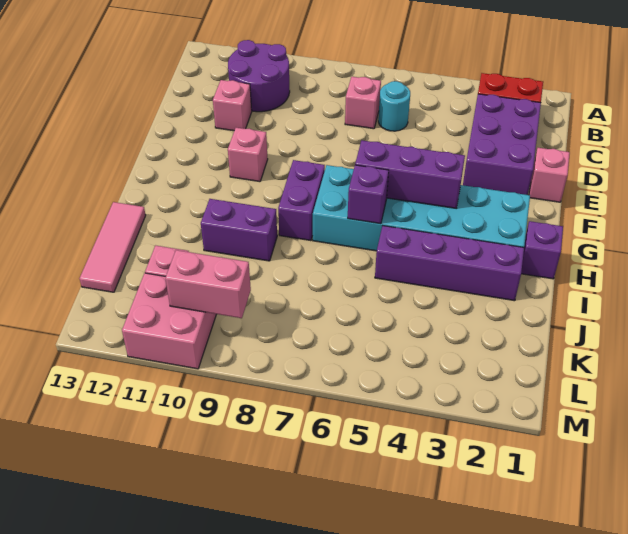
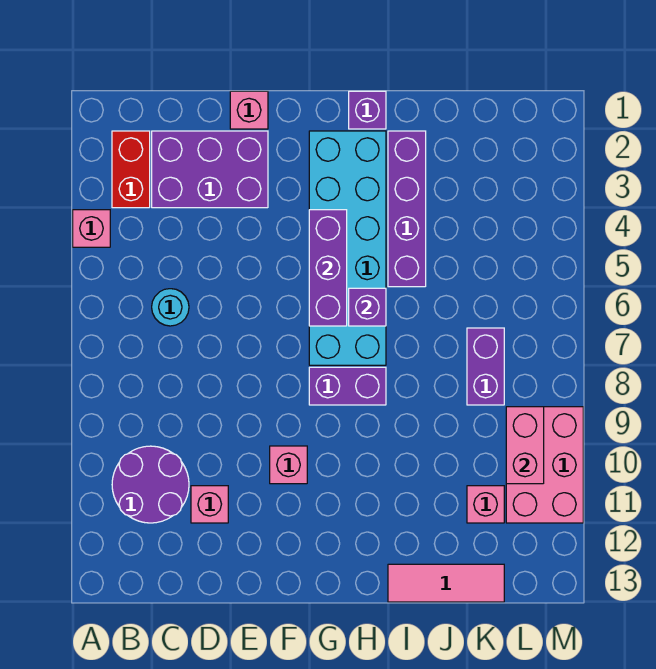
pink brick C7 level 1 -> pink brick A4 level 1
purple brick I9:I10 level 1 -> purple brick K7:K8 level 1
pink brick L10:M11 level 1 -> pink brick L9:M11 level 1

